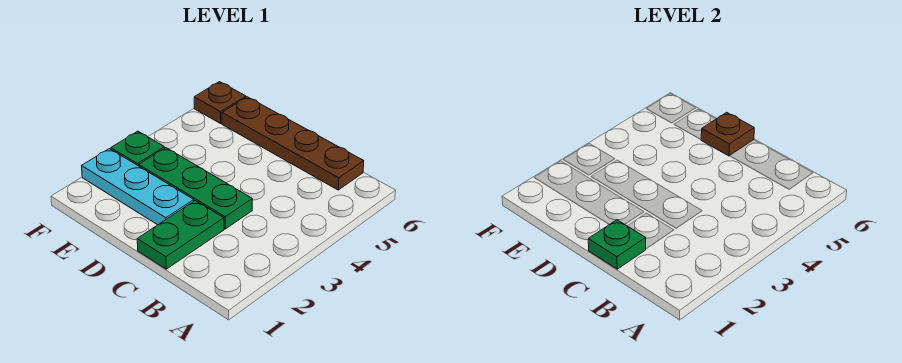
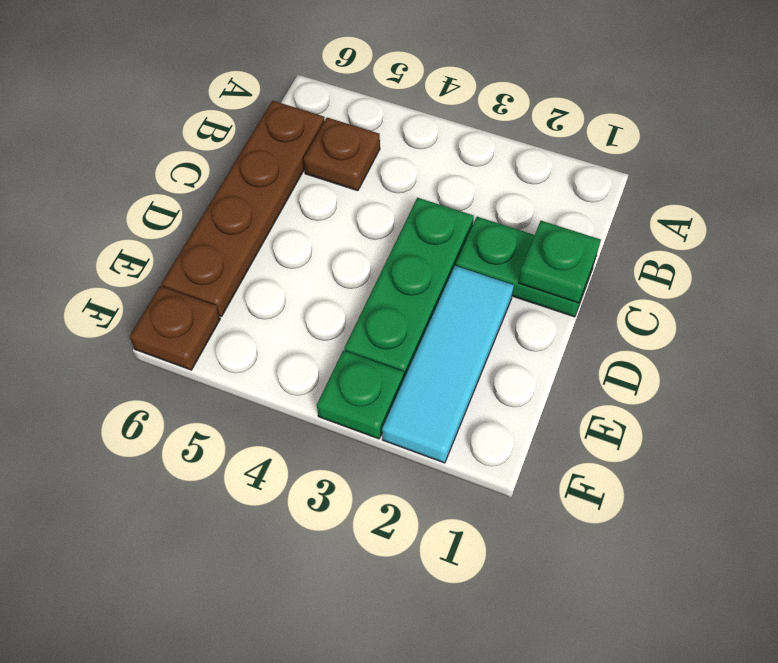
cyan plate D2:F2 level 1 -> cyan tile D2:F2 level 1
brown plate D6 level 2 -> brown plate B5 level 1

